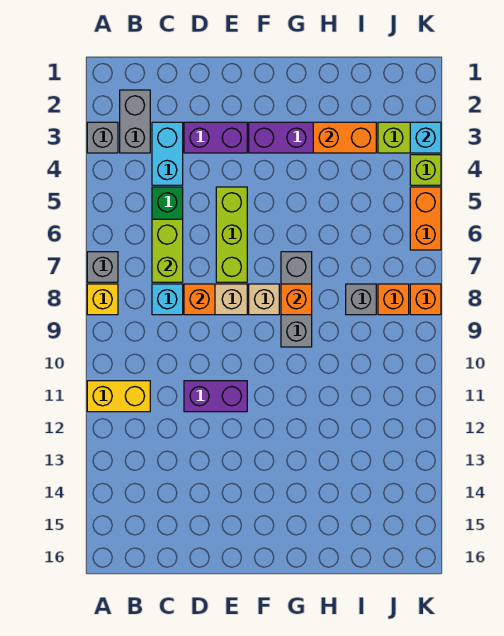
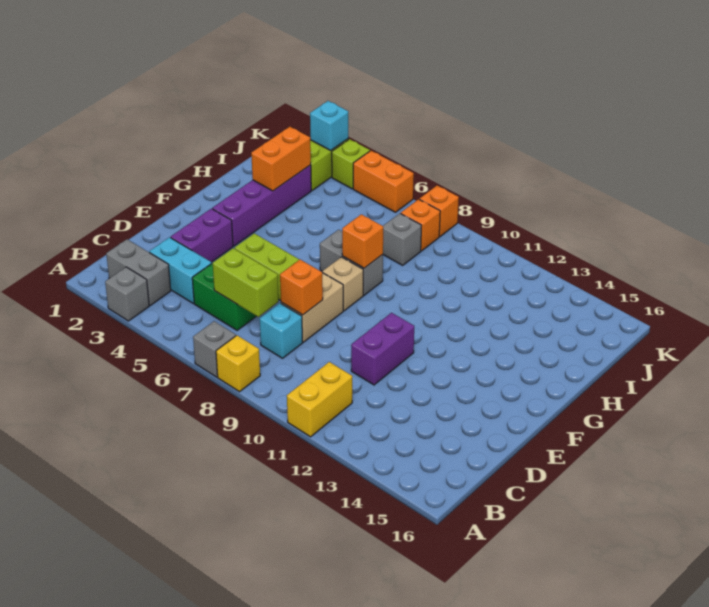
grey brick G7:G9 level 1 -> grey brick G7:G8 level 1

